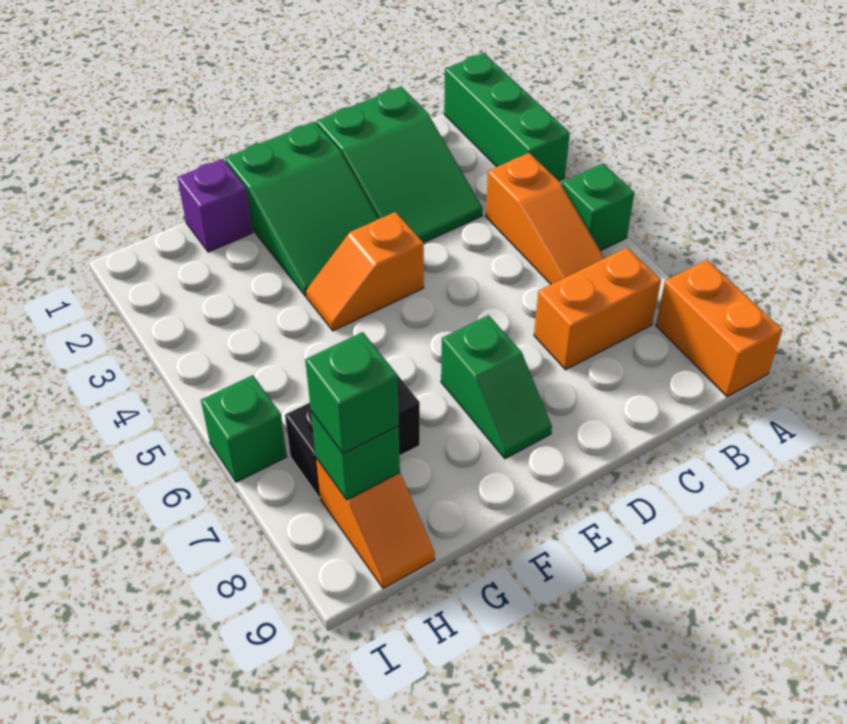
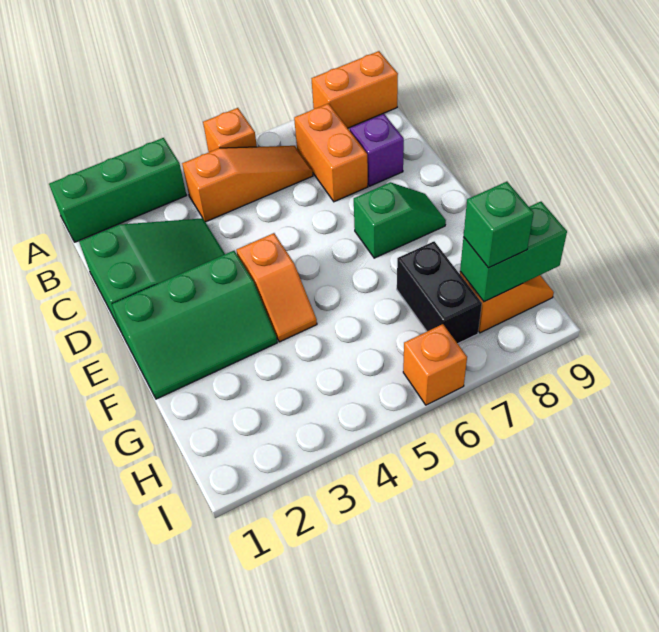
green brick A5 level 1 -> orange brick A5 level 1
green slope E1:F3 level 1 top 1 -> green slope E1:F3 level 1 top E
purple brick G1 level 1 -> purple brick C8 level 1
green brick H8 level 2 -> green brick H8:H9 level 2
green brick I6 level 1 -> orange brick I6 level 1

